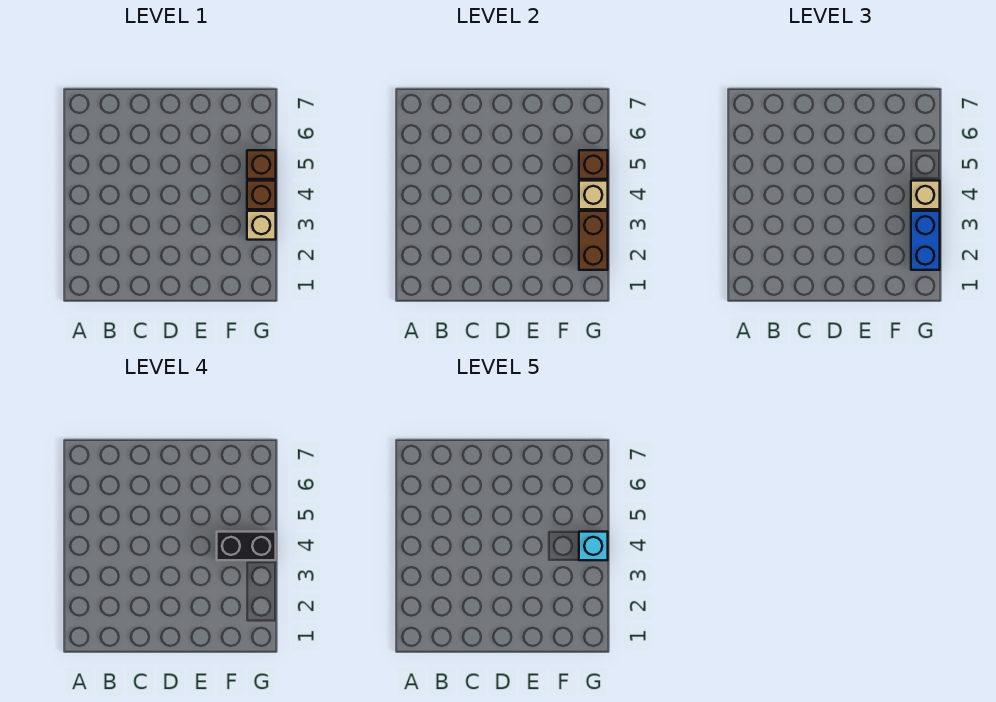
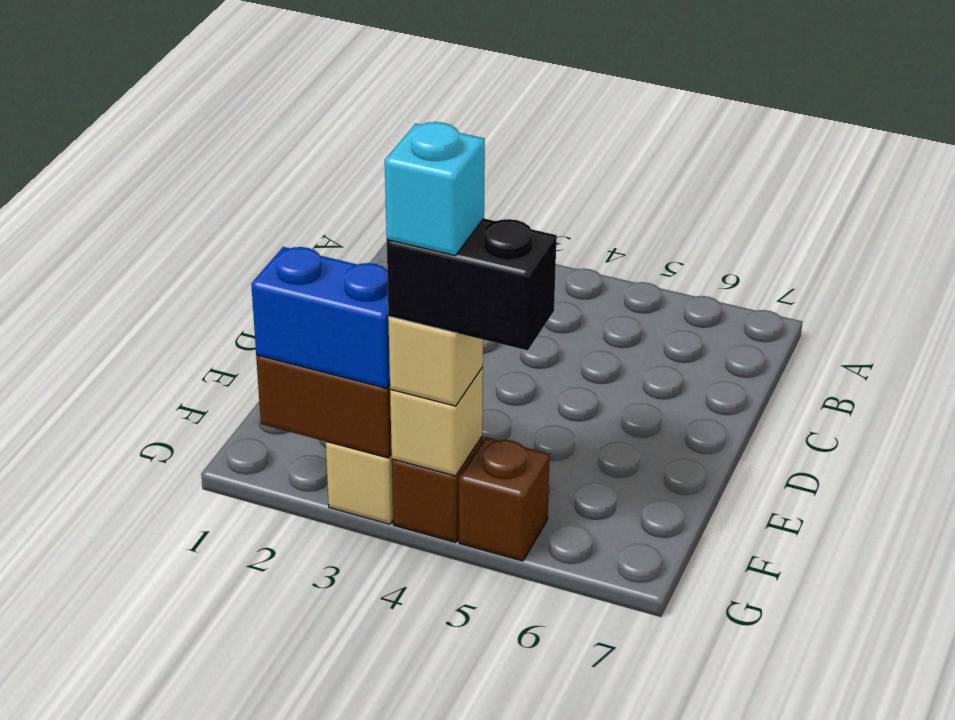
black brick F4:G4 level 4 -> black brick G4:G5 level 4
brown brick G5 level 2 -> none

